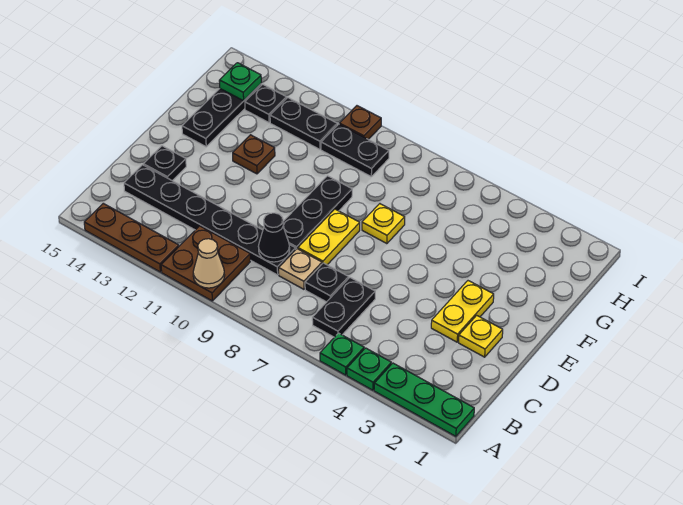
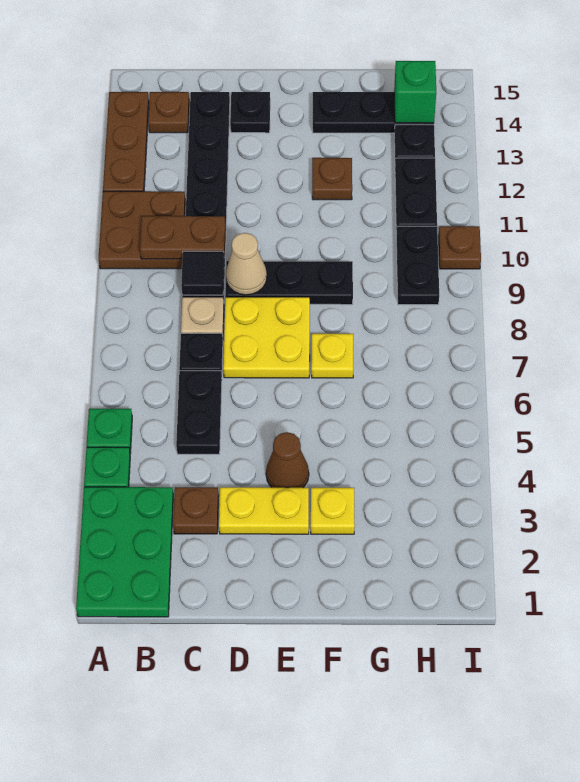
green plate A1:A3 level 1 -> green plate A1:B3 level 1
tan cone A10 level 2 -> tan cone D9 level 2
black plate B6:C6 level 1 -> black plate C5:C6 level 1
none -> brown plate B10:C10 level 2
none -> brown plate B14 level 1
none -> brown plate C3 level 1
black cone C9 level 2 -> black tile C9 level 2
yellow plate D2 level 1 -> yellow plate F3 level 1
yellow plate D8:E8 level 1 -> yellow plate D7:E8 level 1
none -> brown cone E4 level 1
green plate H14 level 2 -> green brick H14 level 2

